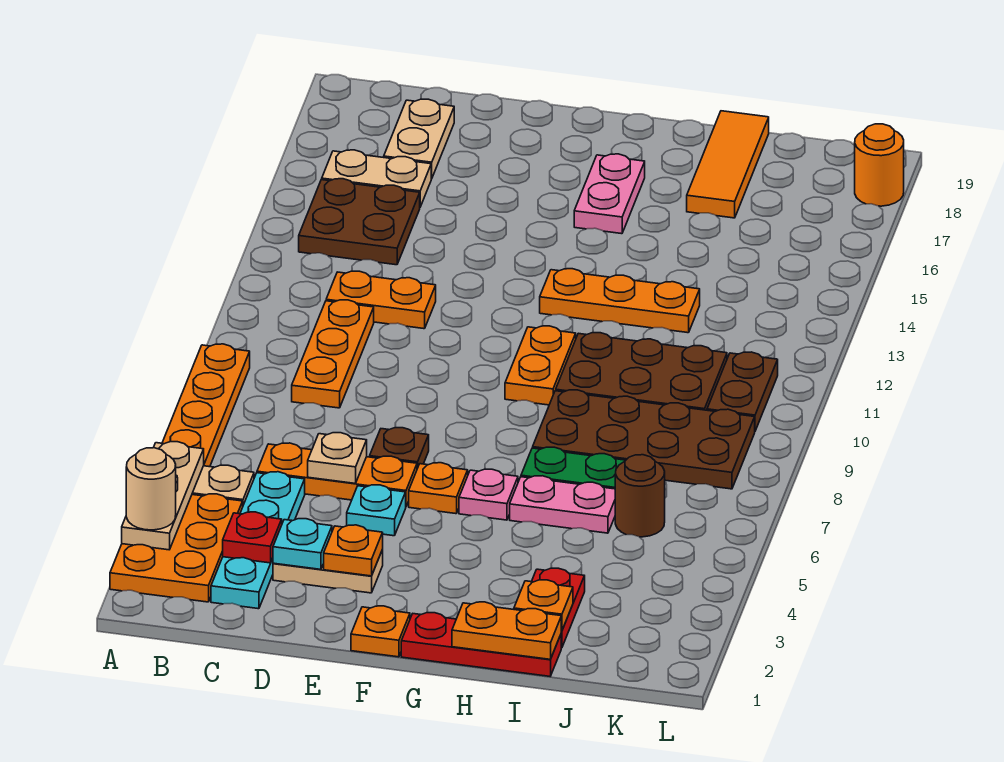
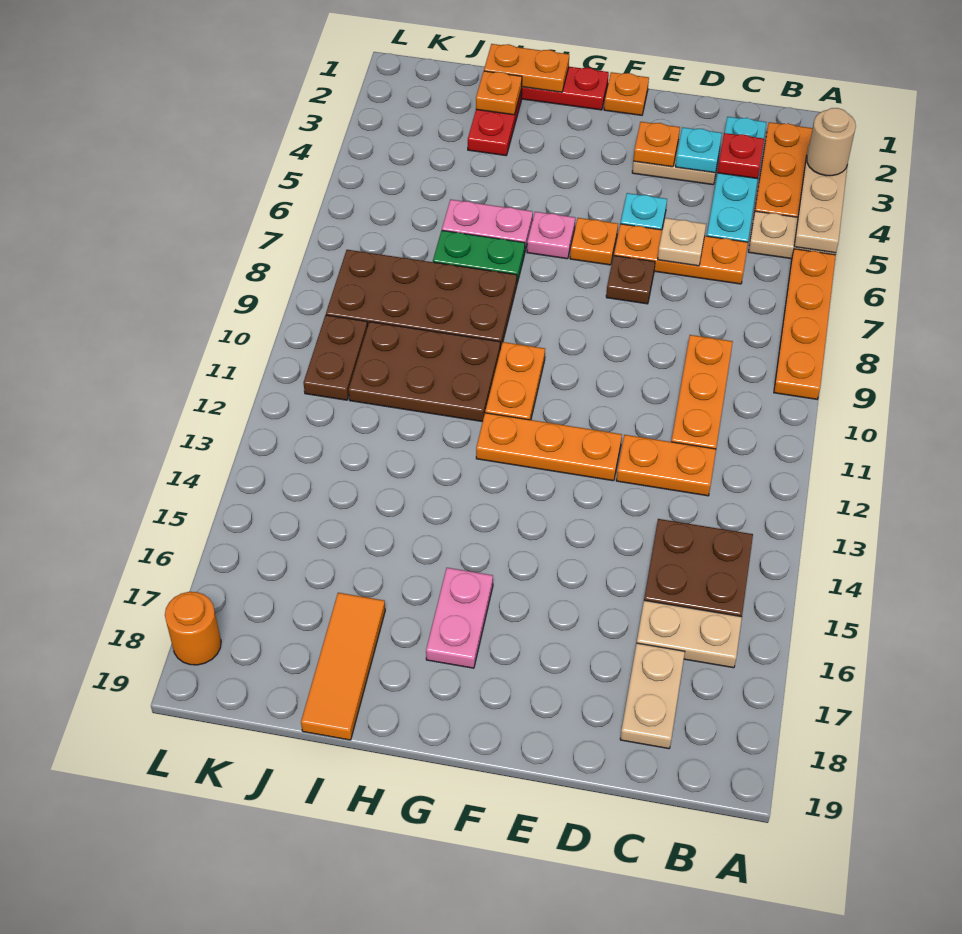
orange plate G13:I13 level 1 -> orange plate E12:G12 level 1
brown round brick J6 level 1 -> none

